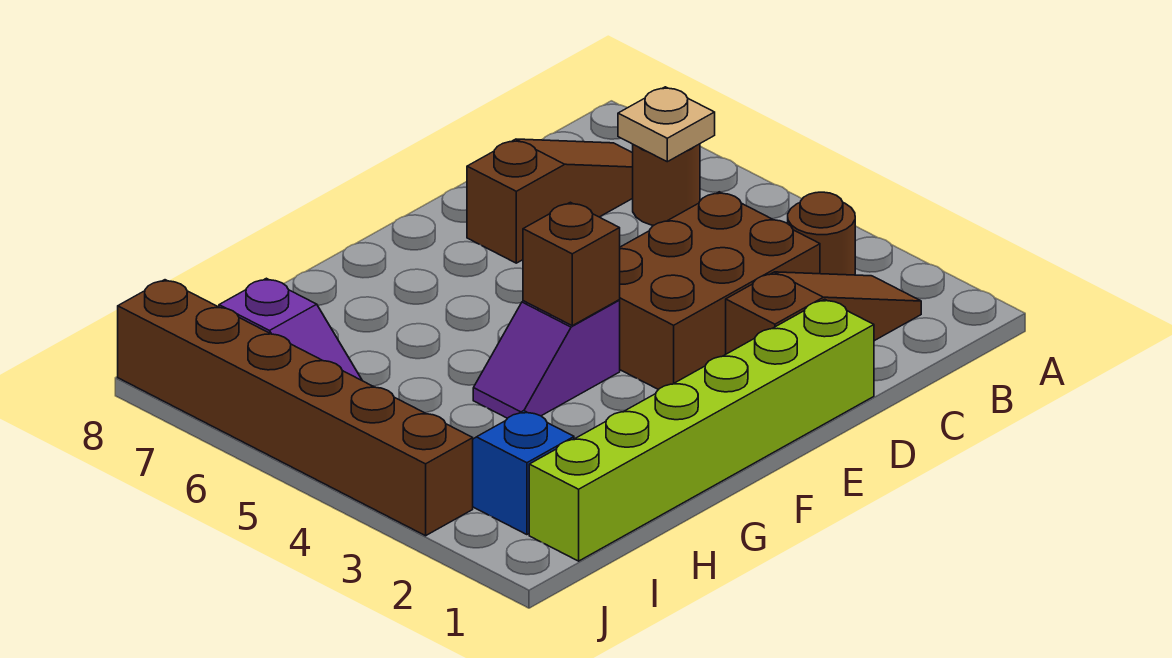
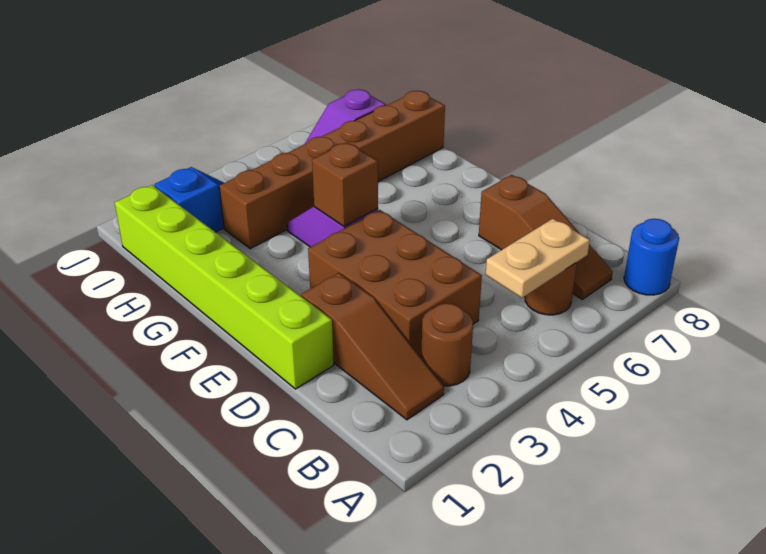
none -> blue round brick A8 level 1
tan plate B6 level 2 -> tan plate B5:B6 level 2
brown brick J3:J8 level 1 -> brown brick H3:H8 level 1

